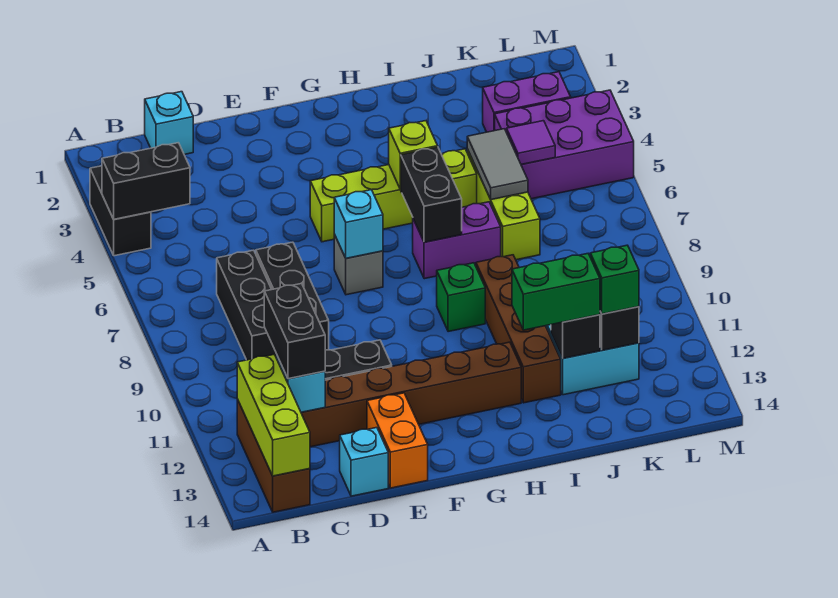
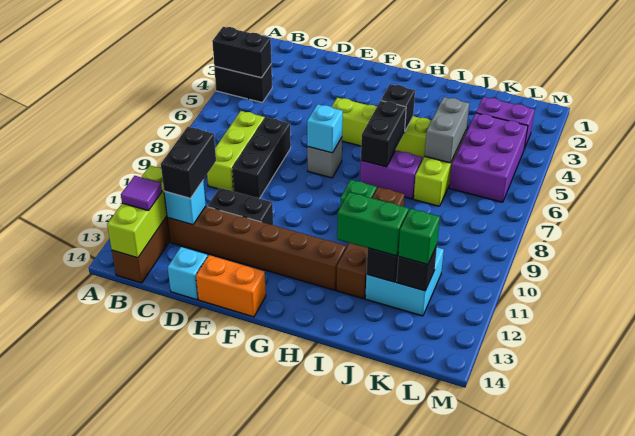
black brick A3:A4 level 1 -> black brick A4:B4 level 1
cyan brick C1 level 1 -> none
black brick C7:C9 level 1 -> lime brick C7:C9 level 1
orange brick E13:E14 level 1 -> orange brick E14:F14 level 1
lime brick H5 level 2 -> black brick H5 level 2
grey tile J5:J6 level 2 -> grey brick J5:J6 level 2
purple brick K4:M5 level 1 -> purple brick K4:L6 level 1
purple tile K5 level 2 -> purple tile B13 level 3

